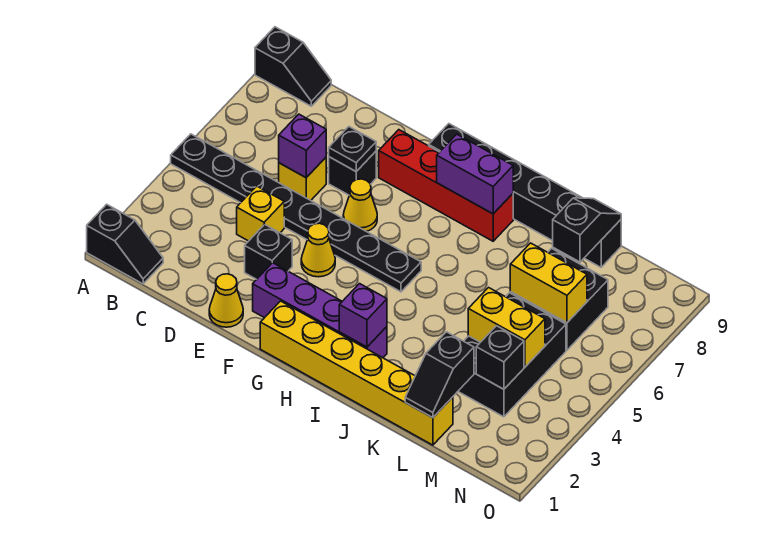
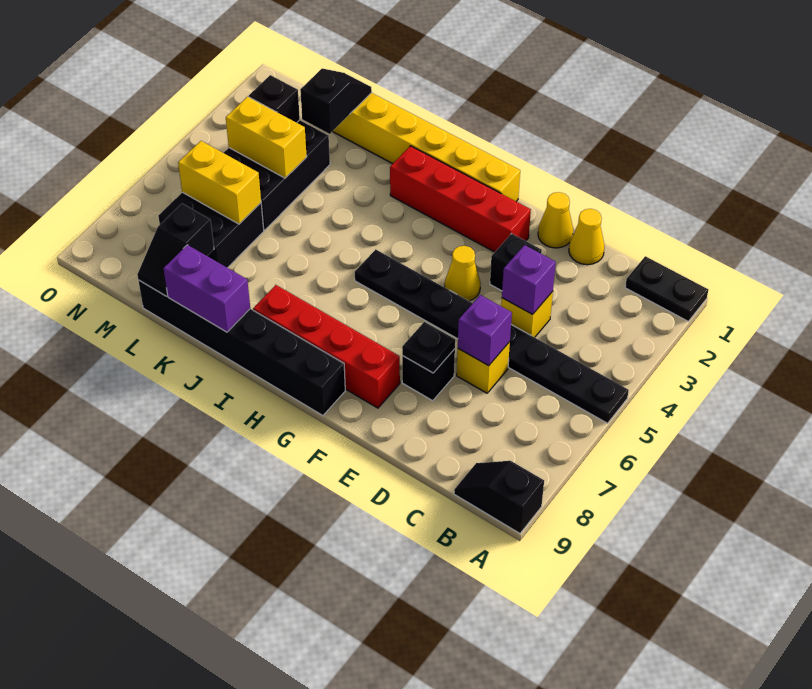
black slope A1:B1 level 1 top A -> black plate A1:B1 level 1
purple brick F2:I2 level 1 -> red brick F2:I2 level 1
yellow cone F6 level 1 -> yellow cone D1 level 1
purple brick H8:I8 level 2 -> purple brick J9:K9 level 2
purple brick I2 level 2 -> purple brick D4 level 2

